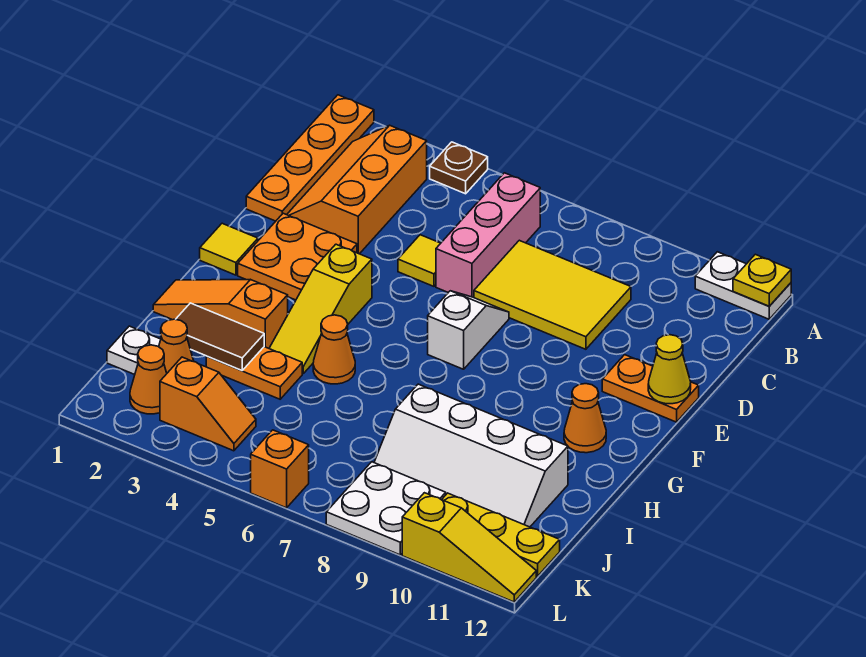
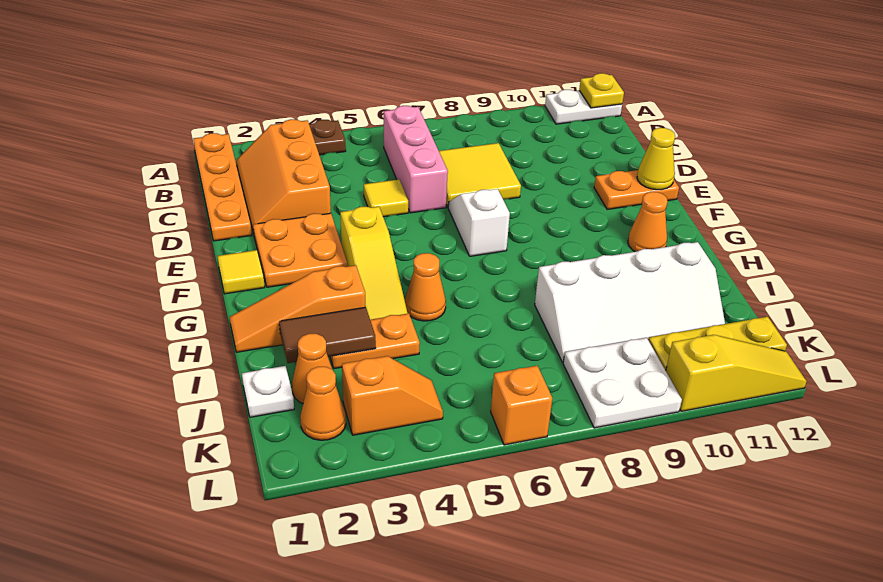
yellow tile C7:D9 level 1 -> yellow tile C7:D8 level 1

